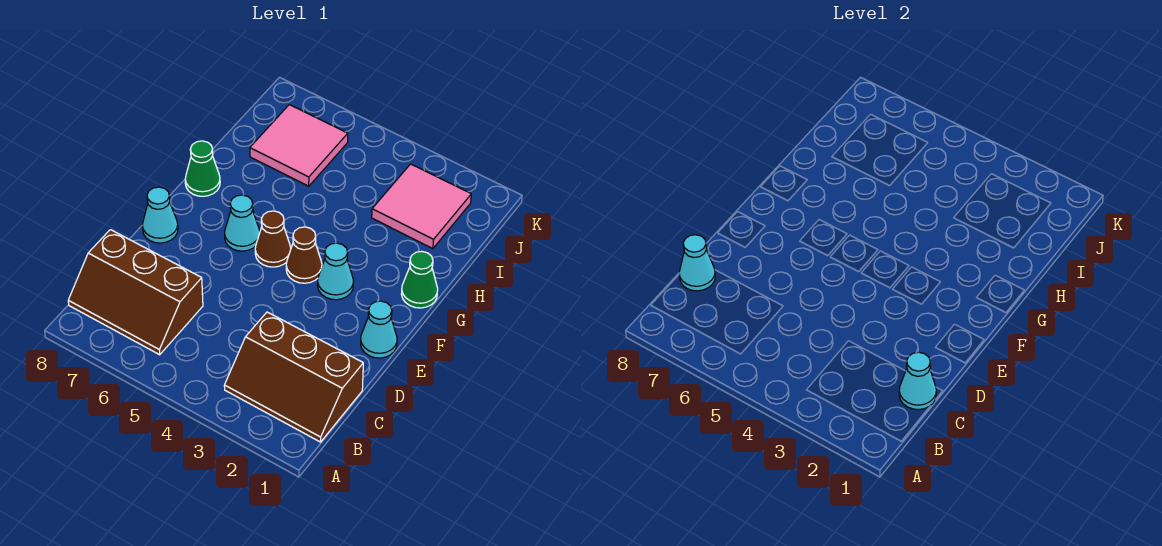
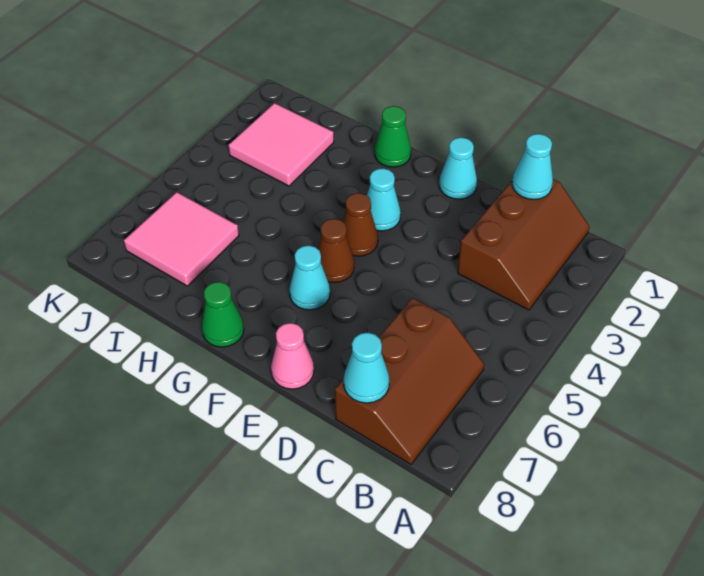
cyan cone E8 level 1 -> pink cone E8 level 1

